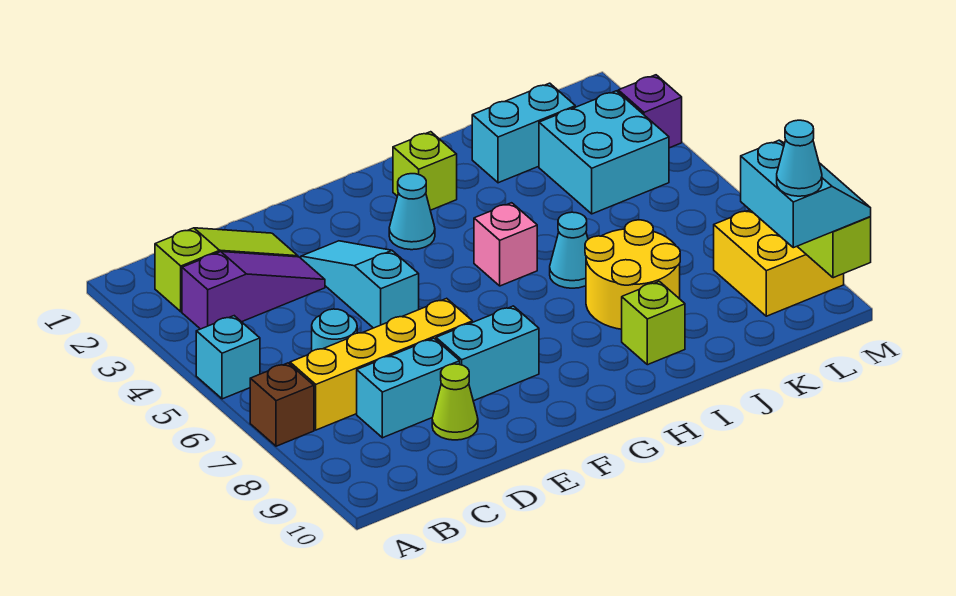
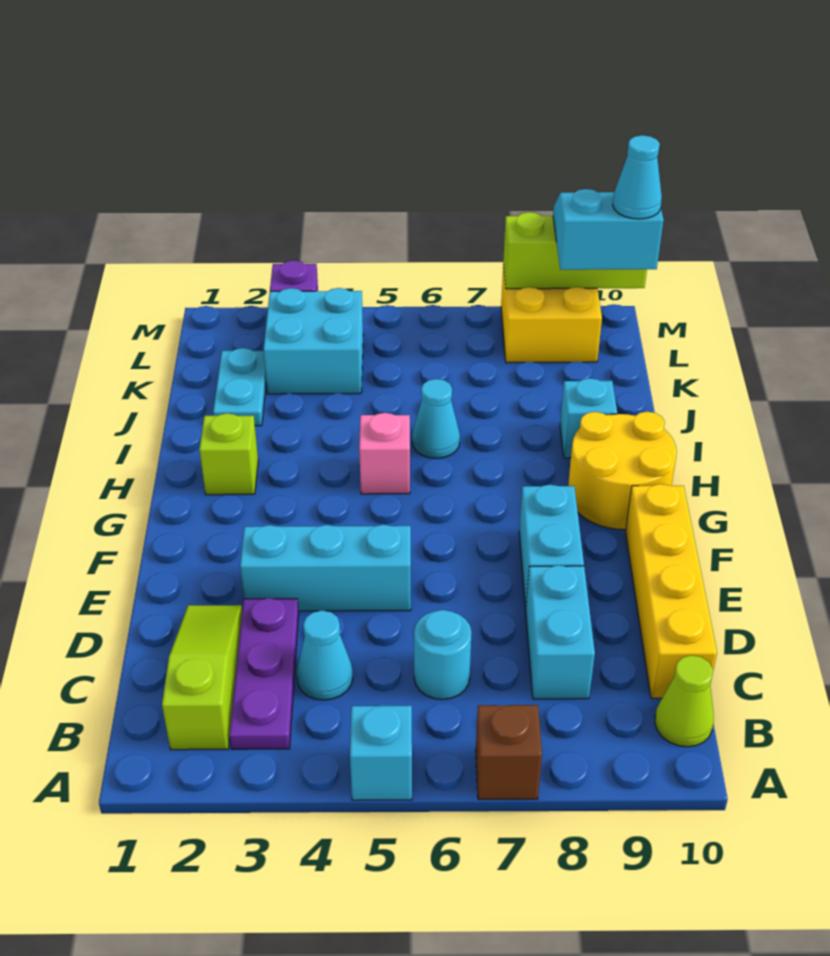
purple slope B3:D3 level 1 top B -> purple plate B3:D3 level 1
yellow brick B7:E7 level 1 -> yellow brick C10:F10 level 1
lime cone D9 level 1 -> lime cone B10 level 1
cyan slope E3:E5 level 1 top 5 -> cyan brick E3:E5 level 1
cyan cone G3 level 1 -> cyan cone C4 level 1
yellow round brick I7:J8 level 1 -> yellow round brick G9:H10 level 1
lime brick I9 level 1 -> cyan brick I9 level 1
cyan brick J2:K2 level 1 -> cyan plate J2:K2 level 1

